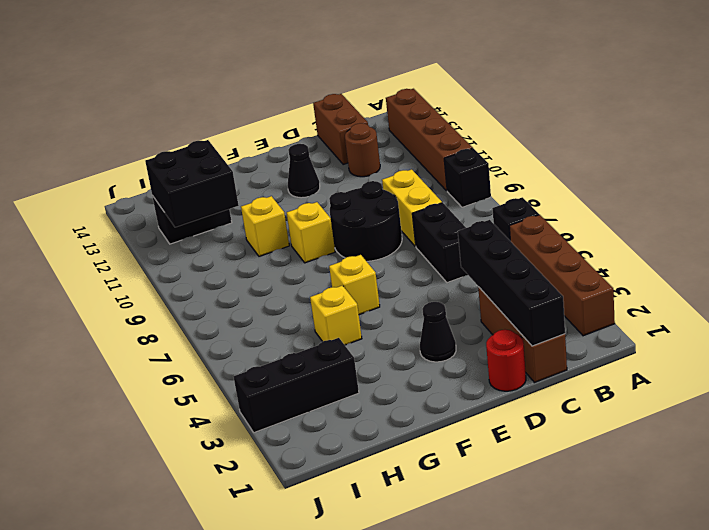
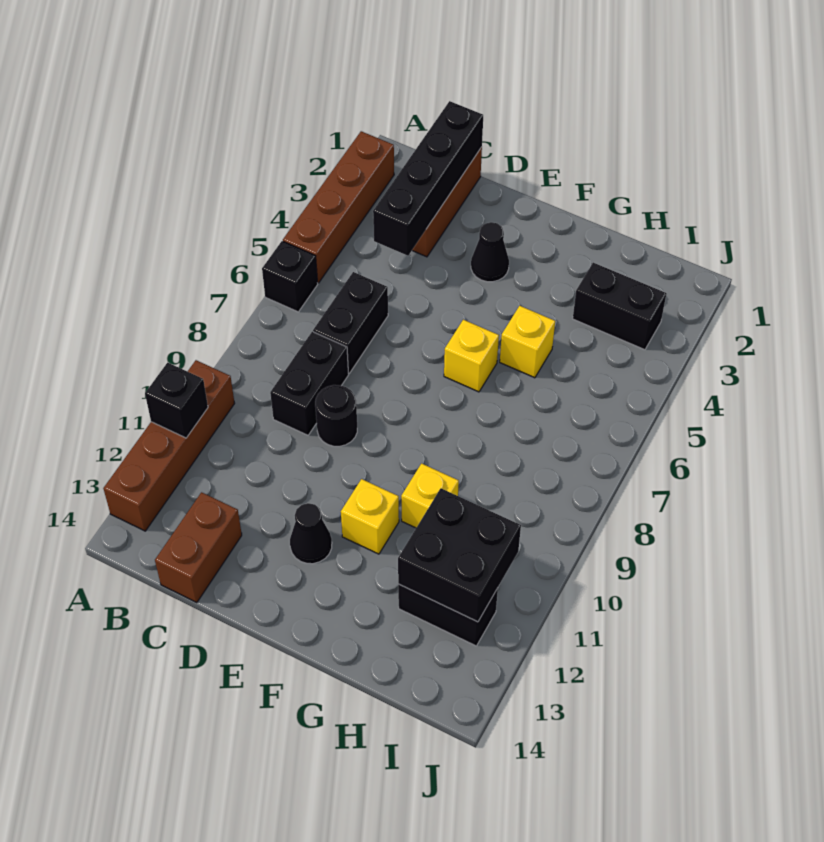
black brick A9 level 1 -> black brick A11 level 2
yellow brick C8:C9 level 1 -> black brick C8:C9 level 1
brown round brick C12 level 1 -> none
red round brick D1 level 1 -> none
black round brick D8:E9 level 1 -> black round brick D9 level 1
yellow brick F9 level 1 -> yellow brick F11 level 1
black brick H3:J3 level 1 -> black brick H3:I3 level 1

